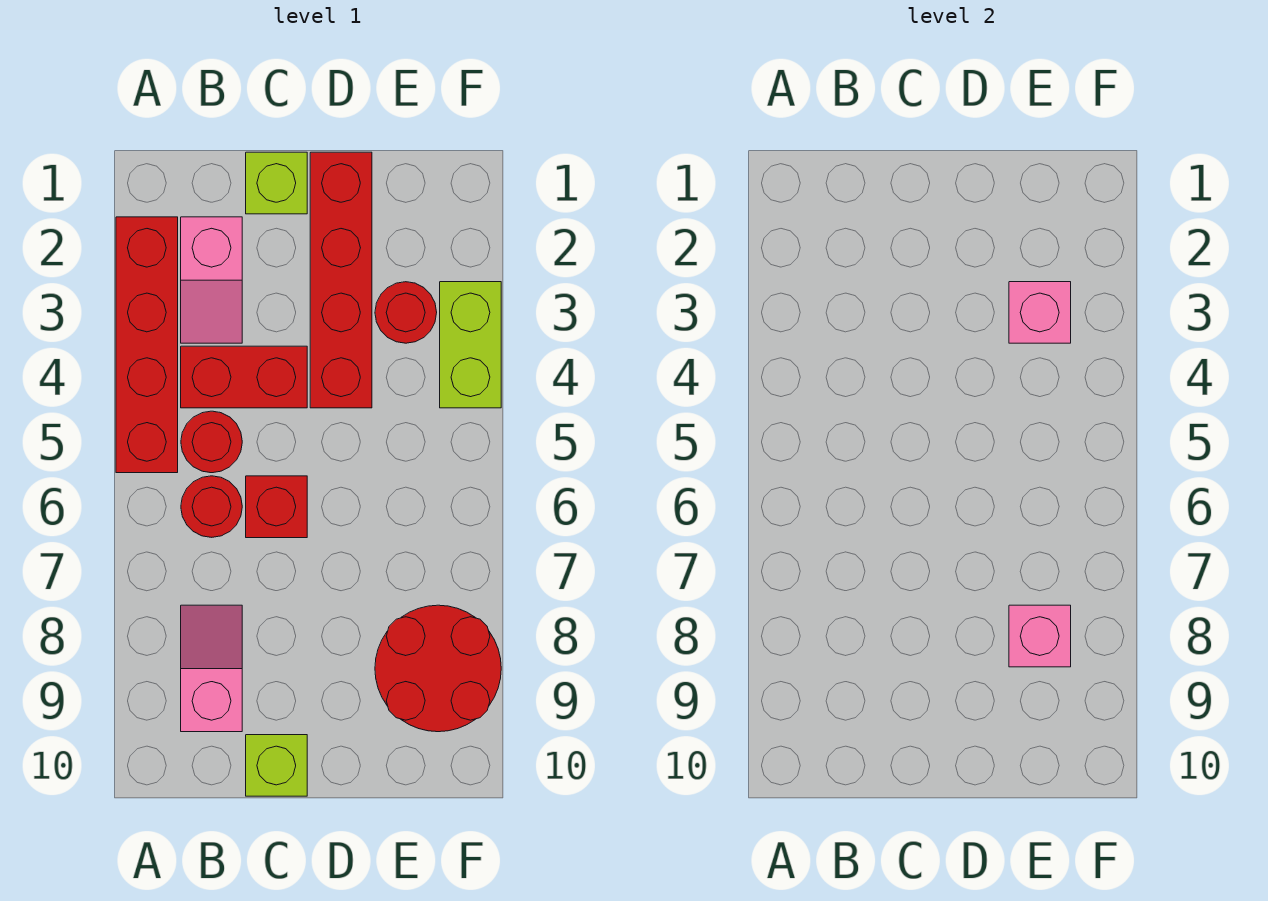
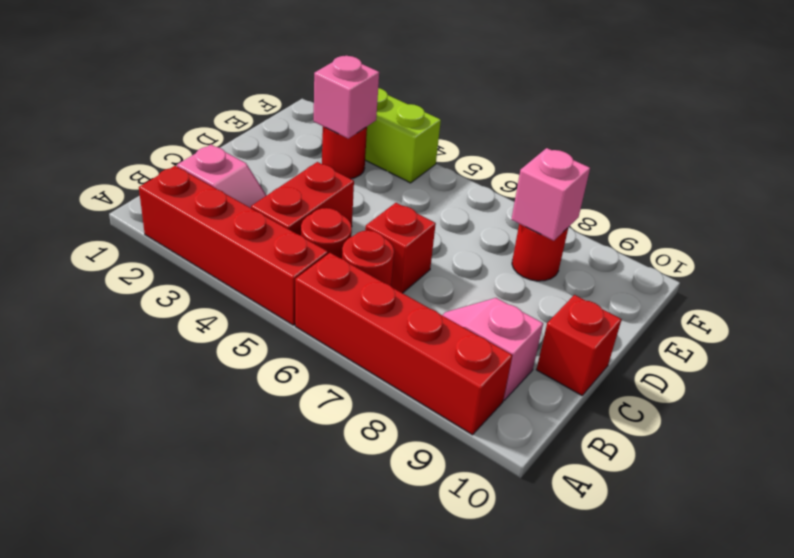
lime brick C1 level 1 -> none
lime brick C10 level 1 -> red brick C10 level 1
red brick D1:D4 level 1 -> red brick A6:A9 level 1
red round brick E8:F9 level 1 -> red round brick E8 level 1

